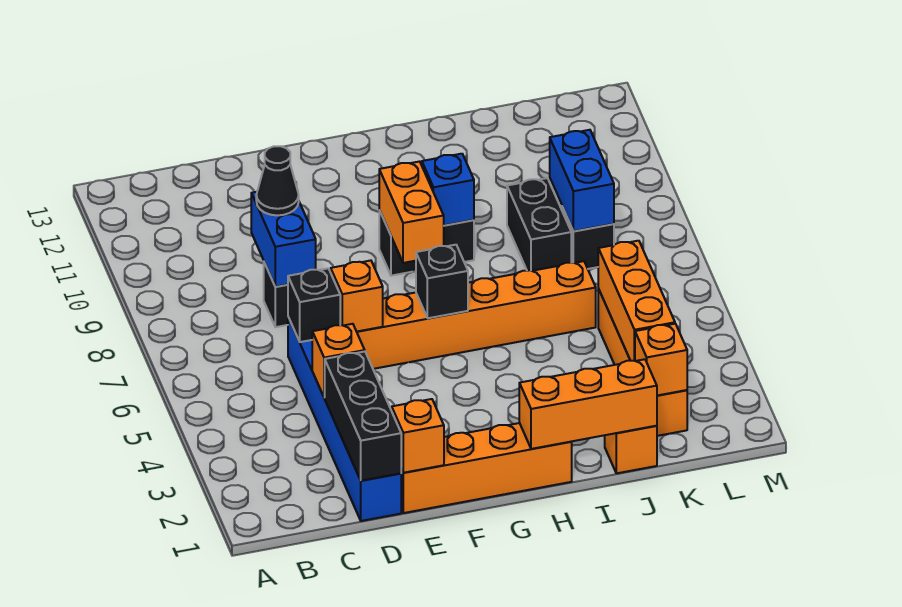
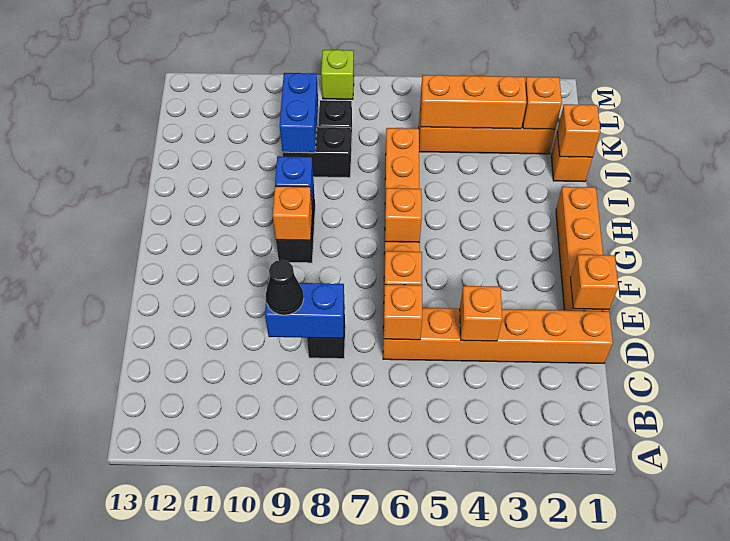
blue brick D1:D6 level 1 -> orange brick D1:D6 level 1
black brick D1:D3 level 2 -> none
black brick D6 level 2 -> orange brick D6 level 2
black brick G6 level 2 -> orange brick G6 level 2
orange brick G8:G9 level 2 -> orange brick G9 level 2
orange brick H1:J1 level 2 -> orange brick J1 level 2
blue brick K8:K9 level 2 -> blue brick J9:K9 level 2
none -> lime brick M8 level 1

